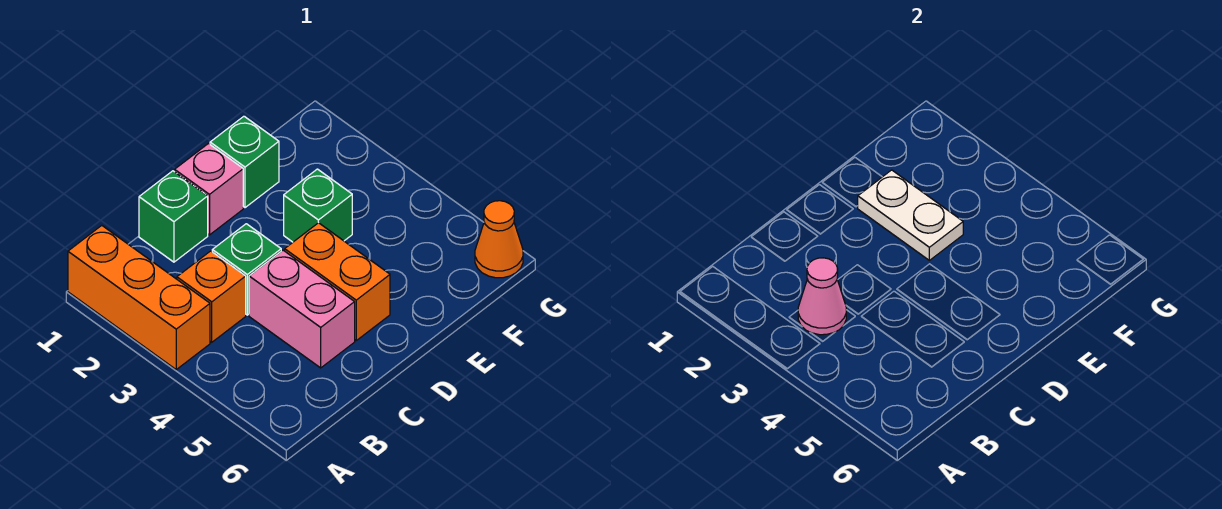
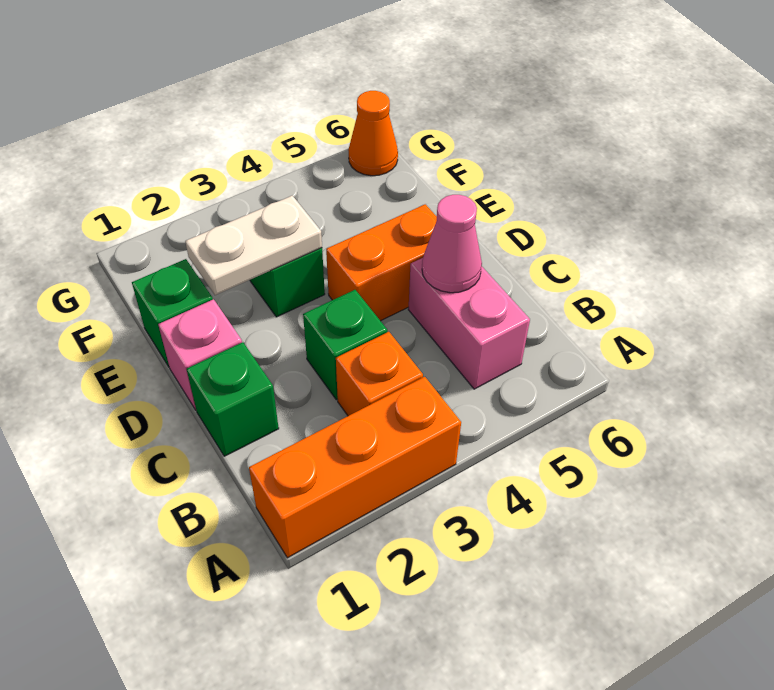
pink cone B3 level 2 -> pink cone C5 level 2
pink brick C4:C5 level 1 -> pink brick B5:C5 level 1

